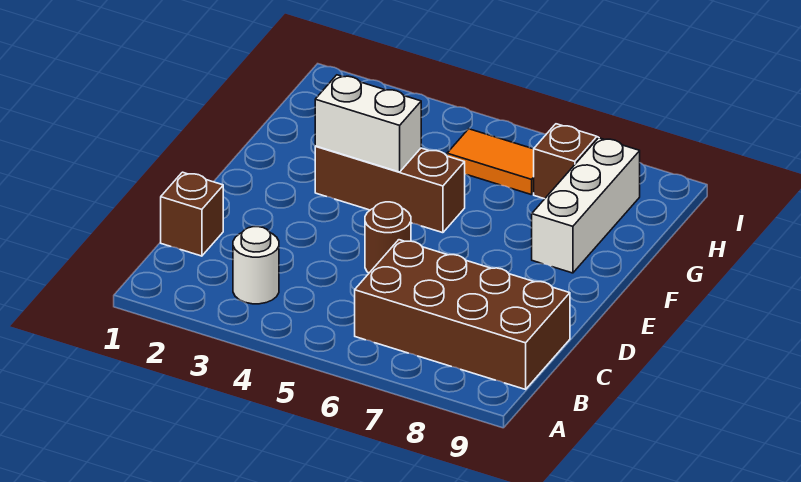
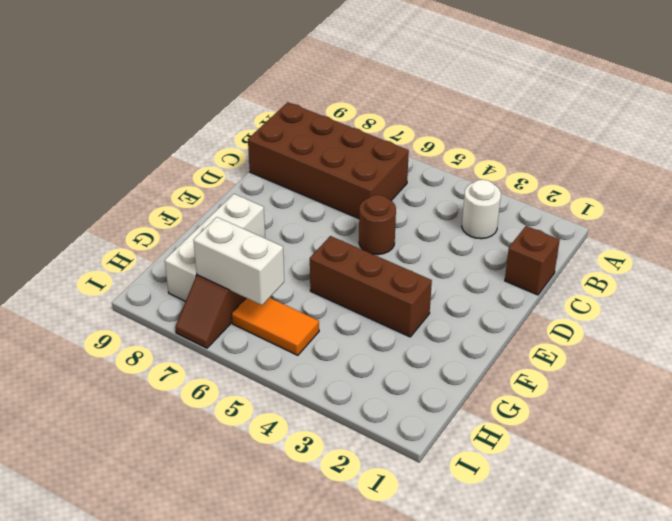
white brick F3:F4 level 2 -> white brick H6:H7 level 2

